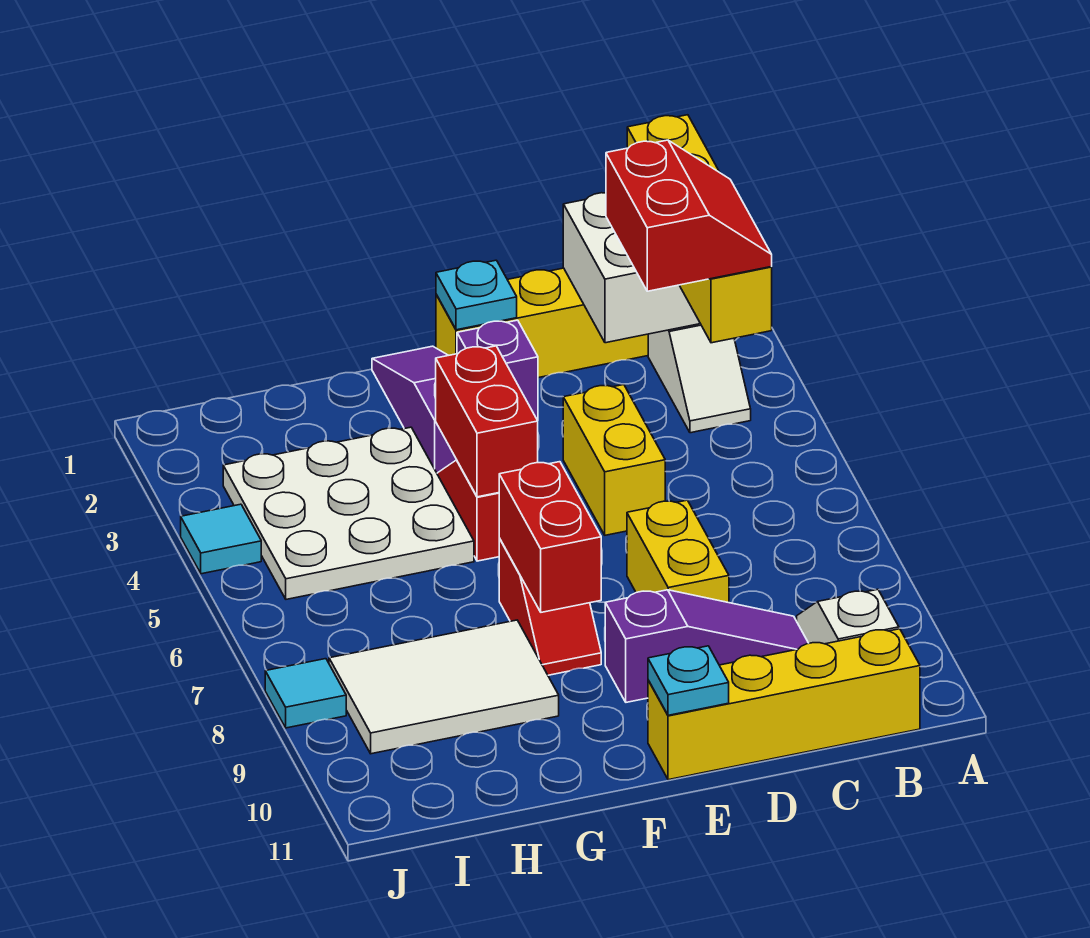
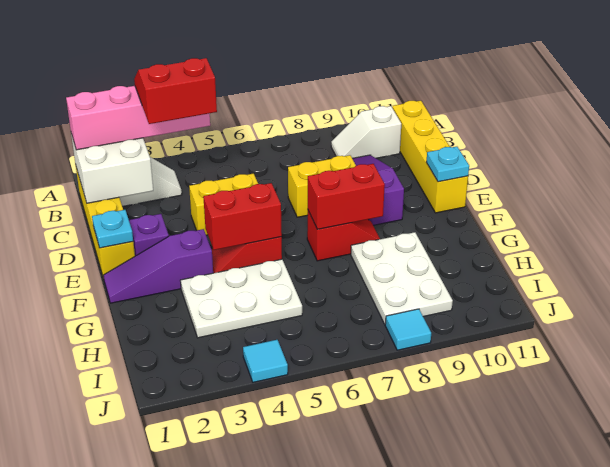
yellow brick B1:B4 level 3 -> pink brick B1:B4 level 3
white plate G3:I5 level 1 -> white plate G3:H5 level 1
white tile G8:I9 level 1 -> white plate G8:I9 level 1

